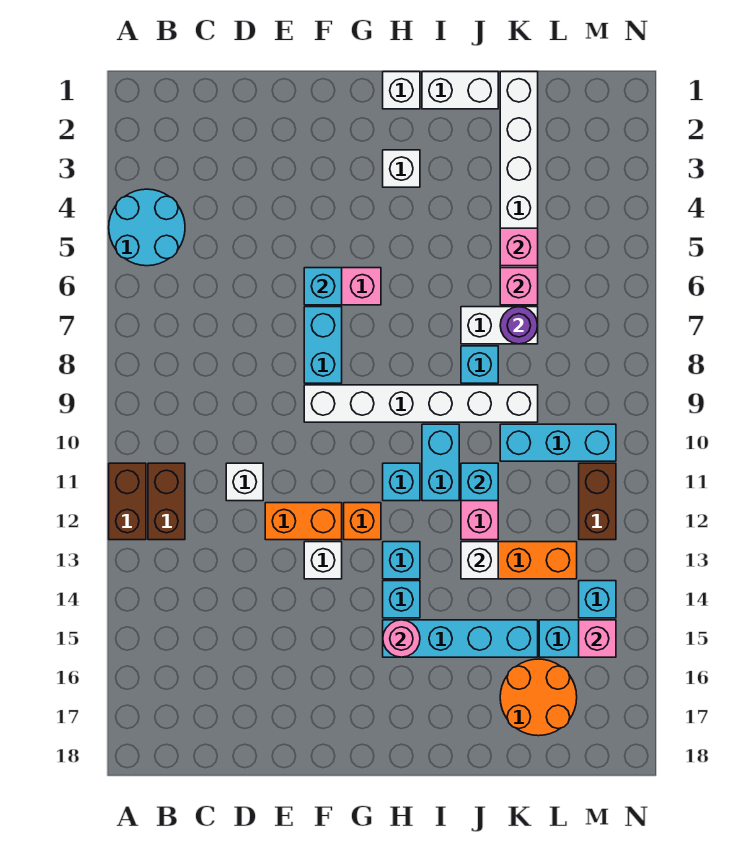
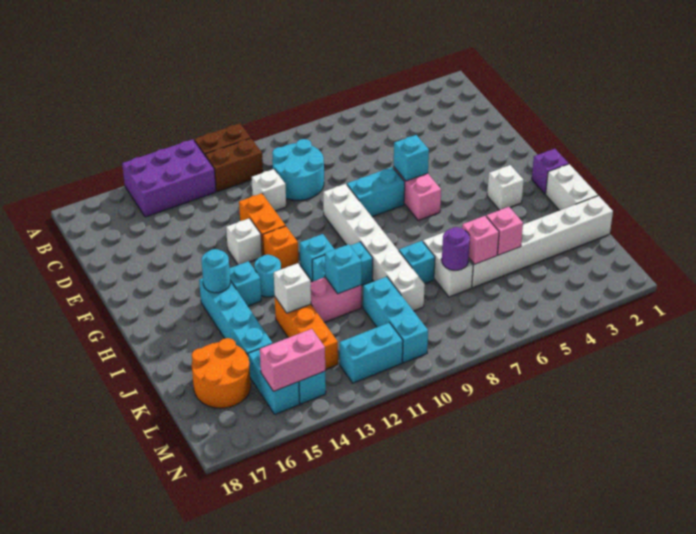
cyan round brick A4:B5 level 1 -> cyan round brick C9:D10 level 1
none -> purple brick A13:B15 level 1
white brick H1 level 1 -> purple brick H1 level 1
cyan brick H13 level 1 -> cyan round brick H13 level 1
pink round brick H15 level 2 -> cyan round brick H15 level 2
brown brick M11:M12 level 1 -> cyan brick M11:M12 level 1
pink brick M15 level 2 -> pink brick M14:M15 level 2

